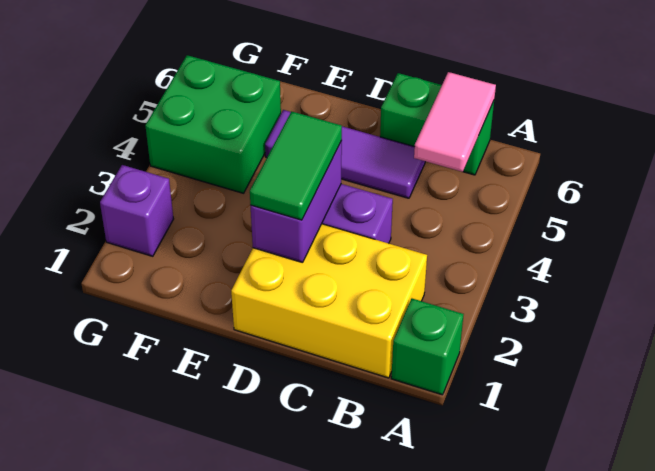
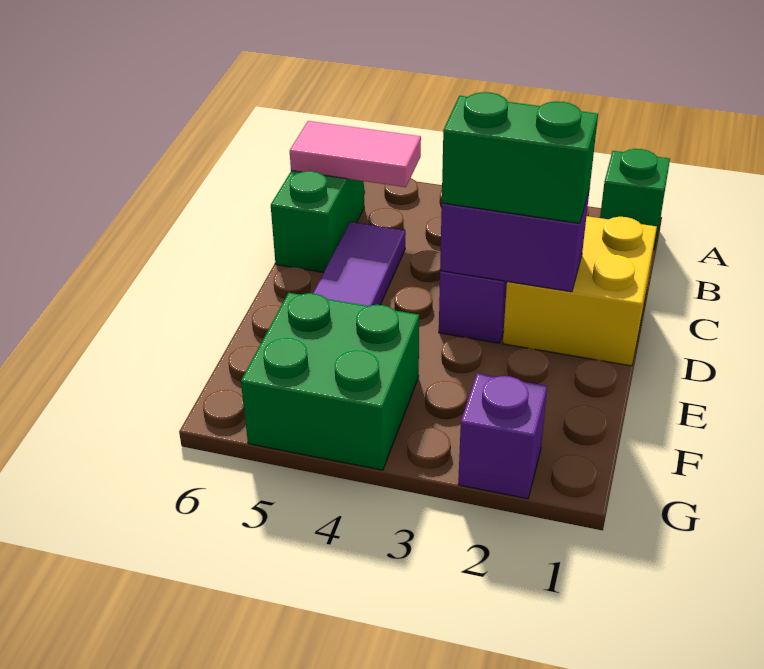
yellow brick B1:D2 level 1 -> yellow brick C1:D2 level 1
green tile D2:D3 level 3 -> green brick D2:D3 level 3

